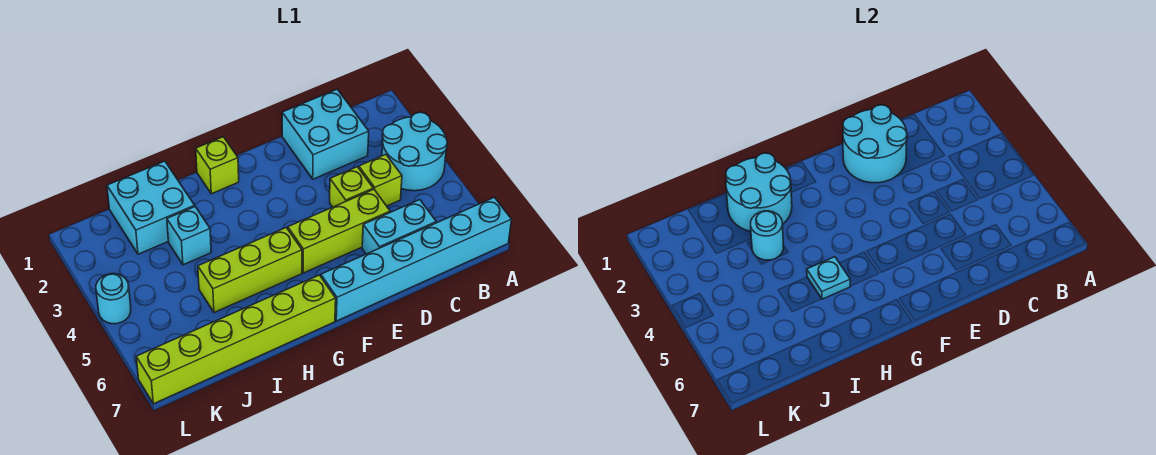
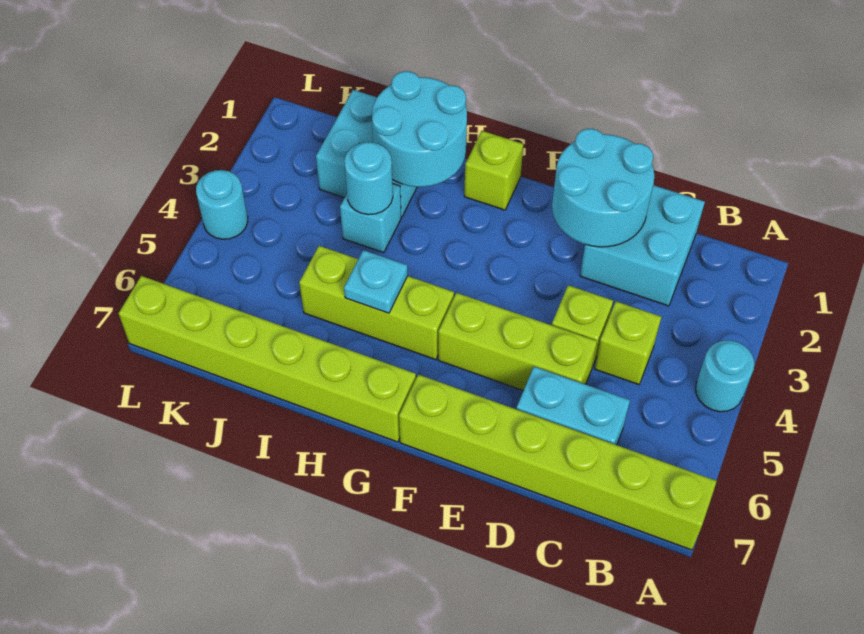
cyan round brick A3:B4 level 1 -> cyan round brick A4 level 1
cyan brick A7:F7 level 1 -> lime brick A7:F7 level 1

